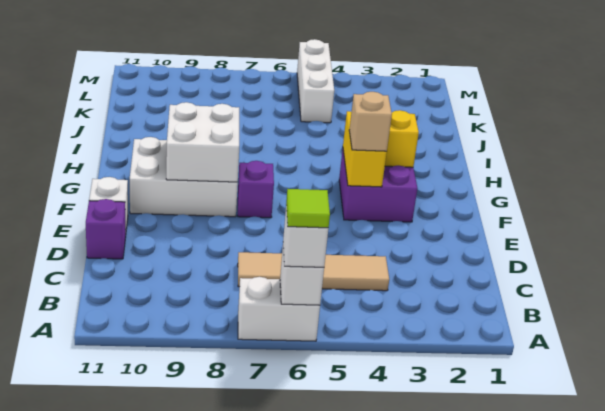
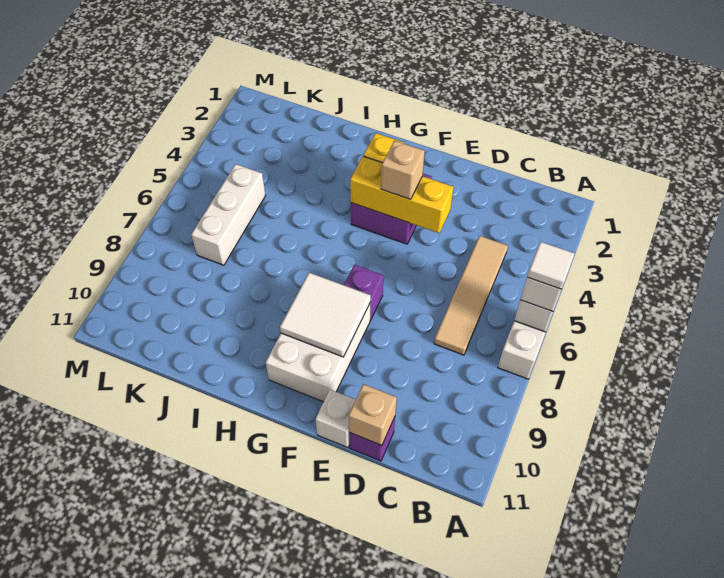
lime tile A6 level 4 -> white tile A6 level 4
none -> tan brick D11 level 2
yellow brick F4:G4 level 2 -> yellow brick E4:G4 level 2
white brick F8:G9 level 2 -> white tile F8:G9 level 2
white brick K5:M5 level 1 -> white brick K5:K7 level 1

